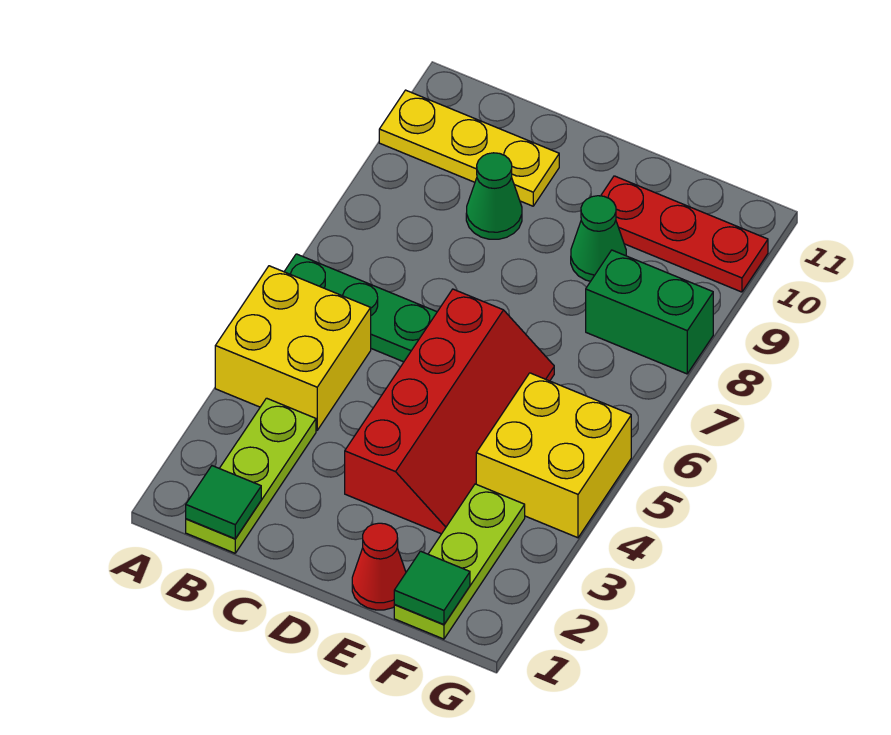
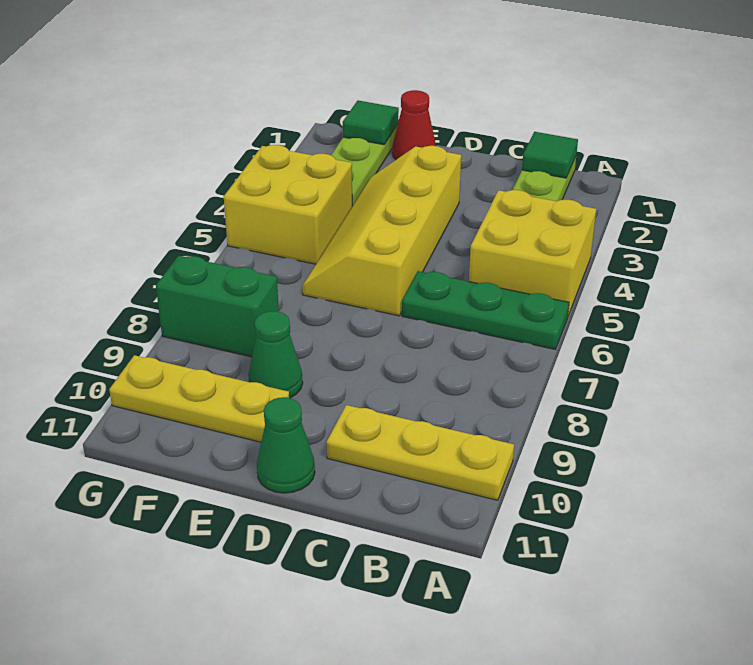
green cone C9 level 1 -> green cone D11 level 1
red slope D3:E6 level 1 top D -> yellow slope D3:E6 level 1 top D
red plate E10:G10 level 1 -> yellow plate E10:G10 level 1

